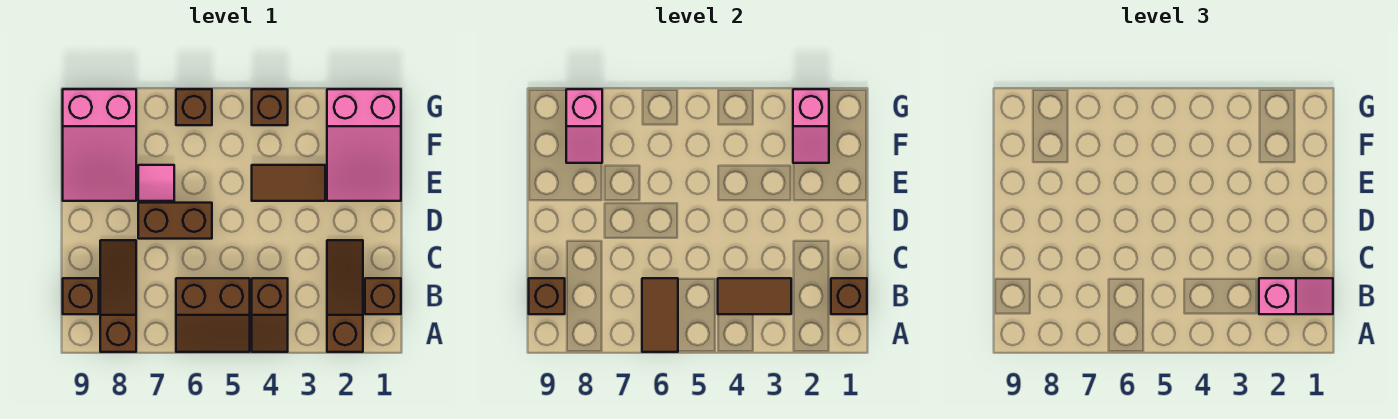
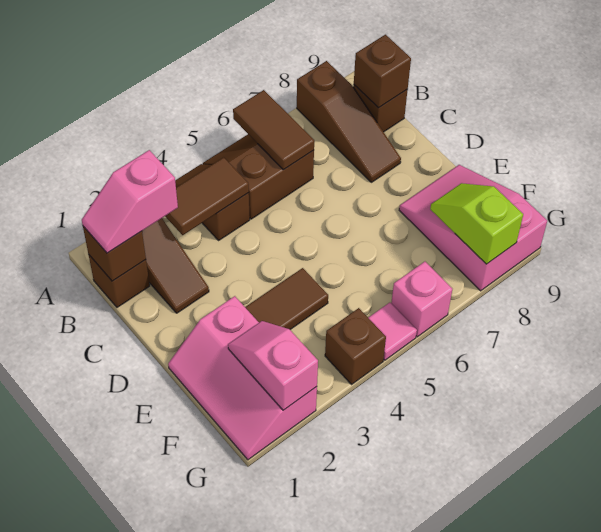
brown brick D6:D7 level 1 -> none
pink slope E1:G2 level 1 top G -> pink slope E1:G2 level 1 top 2
pink tile E7 level 1 -> pink tile G5 level 1
pink slope F8:G8 level 2 top G -> lime slope F8:G8 level 2 top G
brown brick G6 level 1 -> pink brick G6 level 1

